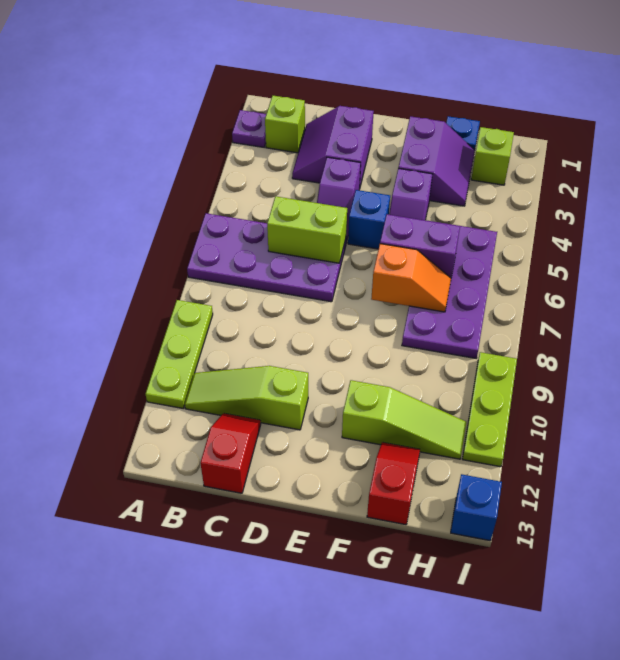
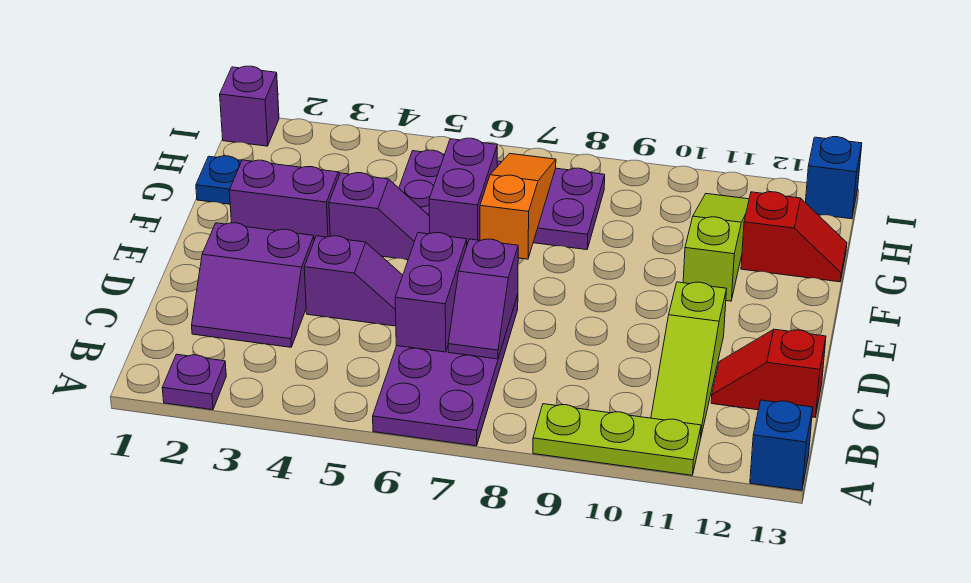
lime brick B2 level 1 -> none
lime brick C6:D6 level 2 -> purple brick C6:D6 level 2
none -> purple slope C7:D7 level 2 top D
blue brick E5 level 1 -> blue brick A13 level 1
orange slope F7:G7 level 2 top F -> orange slope F7:H7 level 2 top F
red slope G12:G13 level 1 top 13 -> red slope G12:G13 level 1 top 12
lime brick H2 level 1 -> none
none -> purple brick I1 level 1
lime plate I9:I11 level 1 -> none

